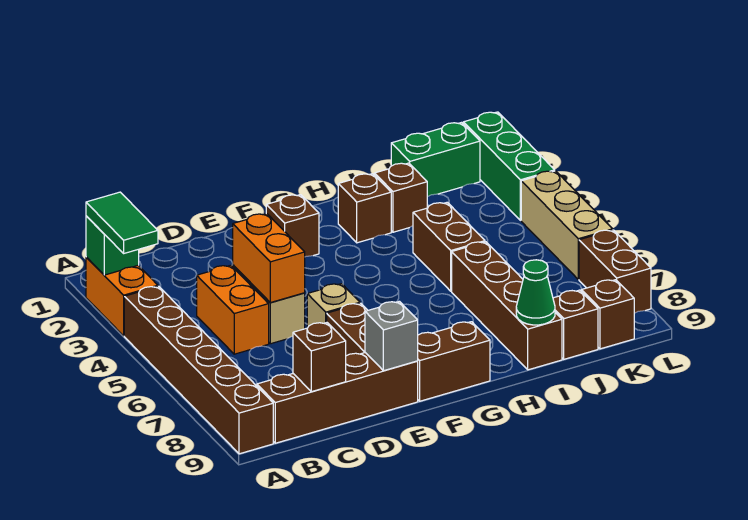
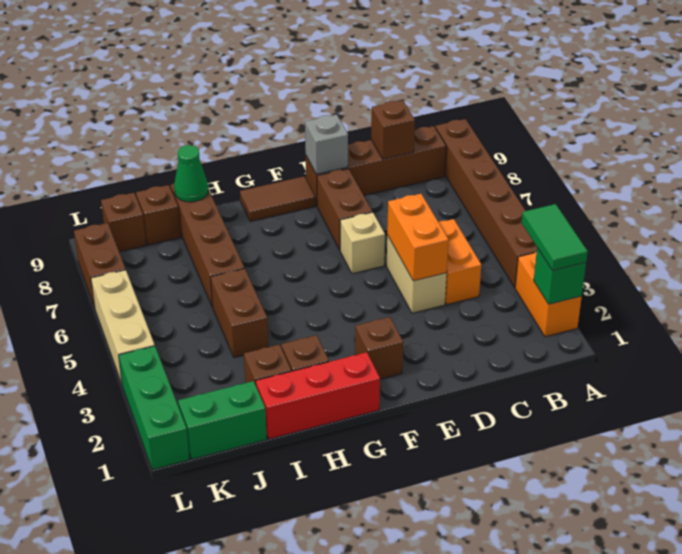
brown brick F9:G9 level 1 -> brown tile F9:G9 level 1
none -> red brick G1:I1 level 1

